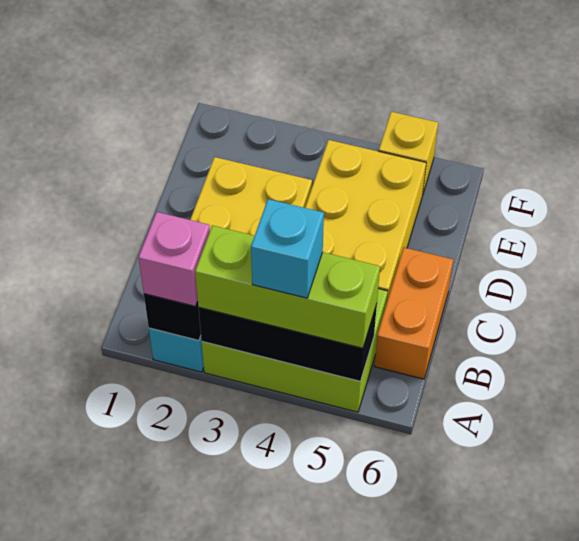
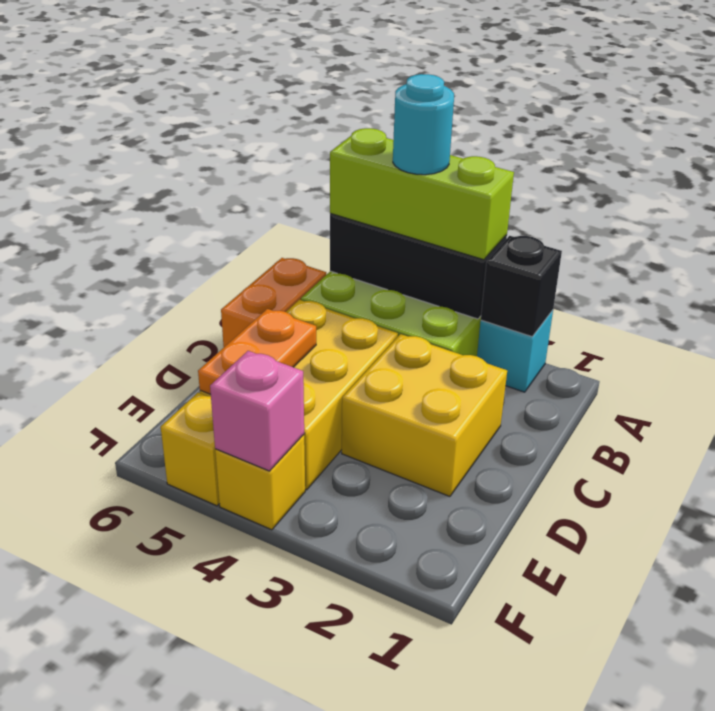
pink brick A2 level 3 -> pink brick F4 level 2
cyan brick A4 level 4 -> cyan round brick A4 level 4
none -> orange plate D5:E5 level 2
none -> yellow brick F4 level 1

